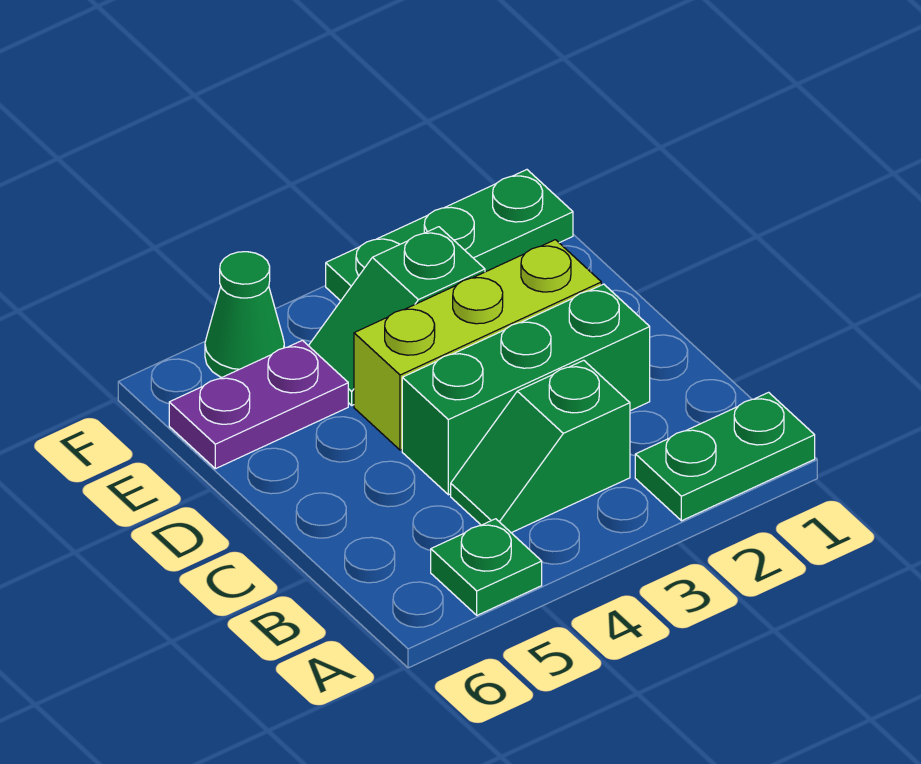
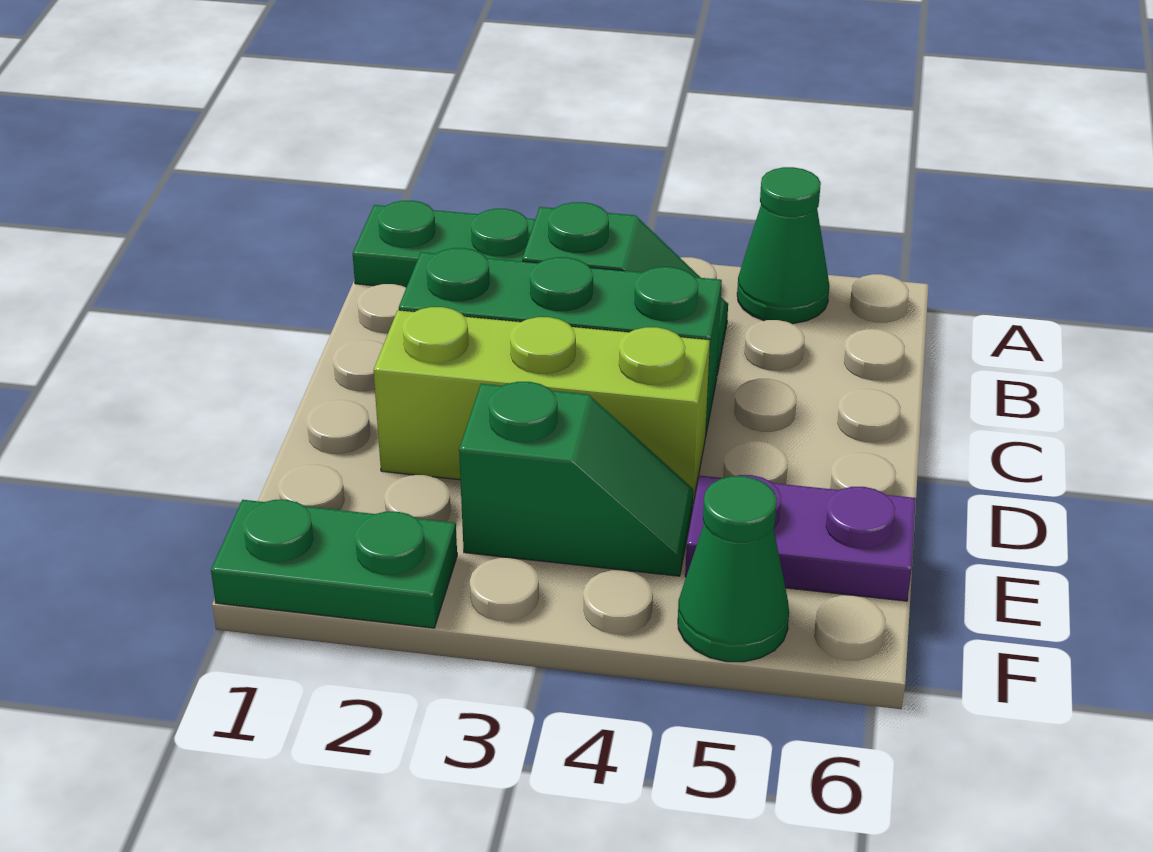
green plate A5 level 1 -> green cone A5 level 1
green plate F1:F3 level 1 -> green plate F1:F2 level 1

